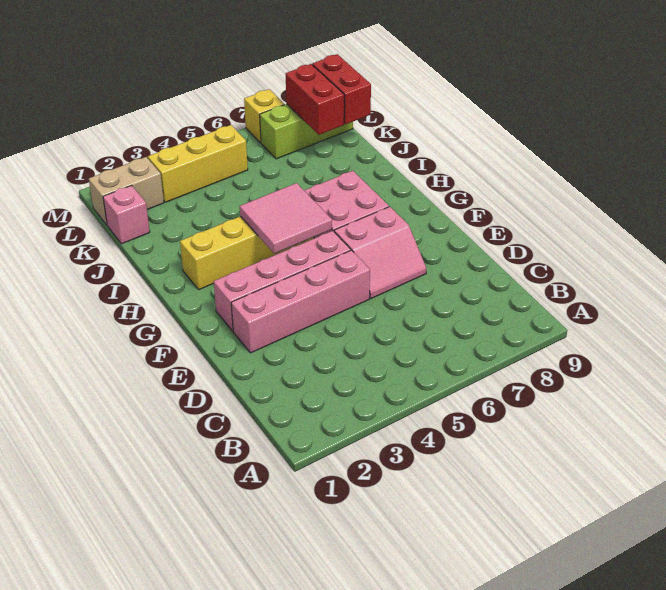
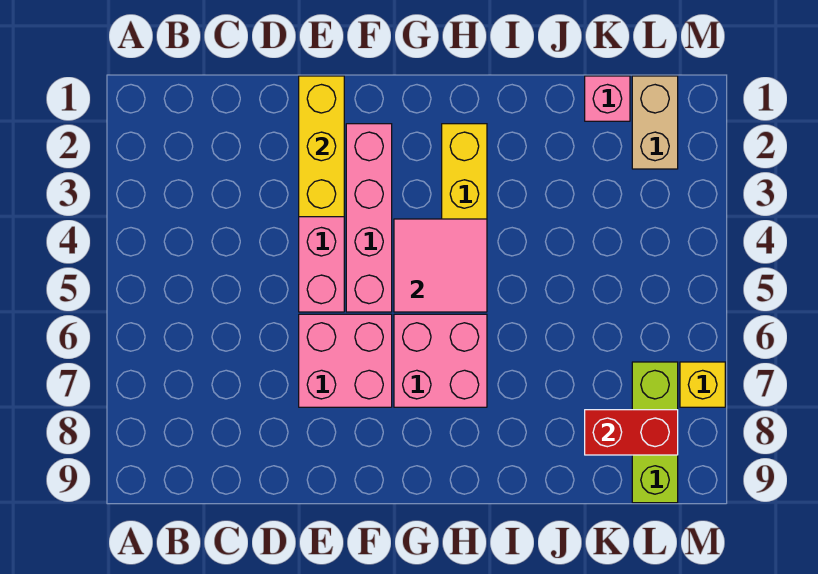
pink slope E6:F7 level 1 top F -> pink brick E6:F7 level 1
red brick K9:L9 level 2 -> none
yellow brick L3:L5 level 1 -> yellow brick E1:E3 level 2

